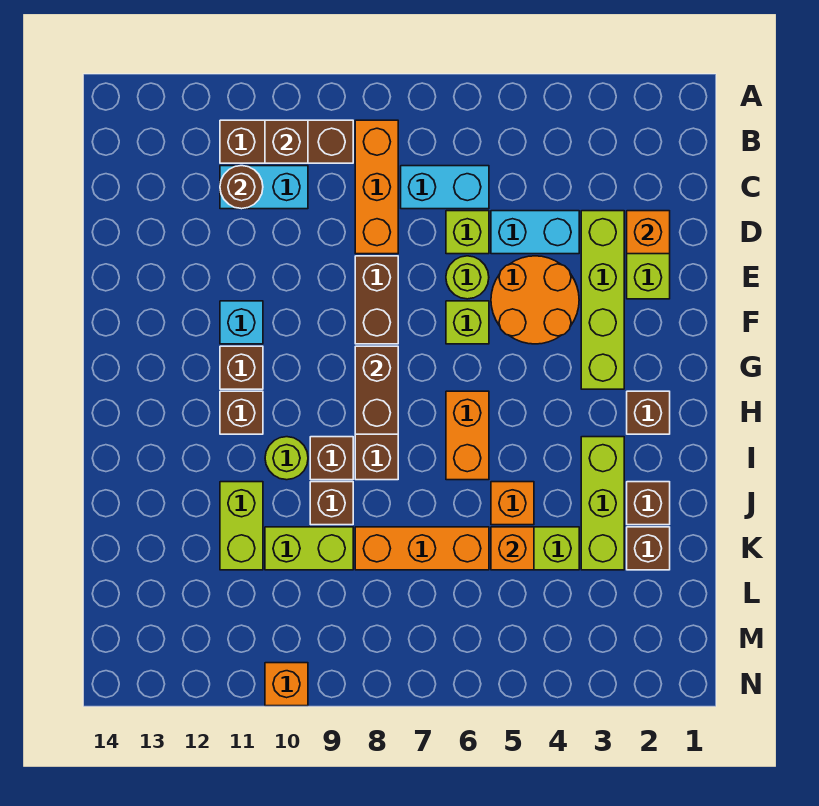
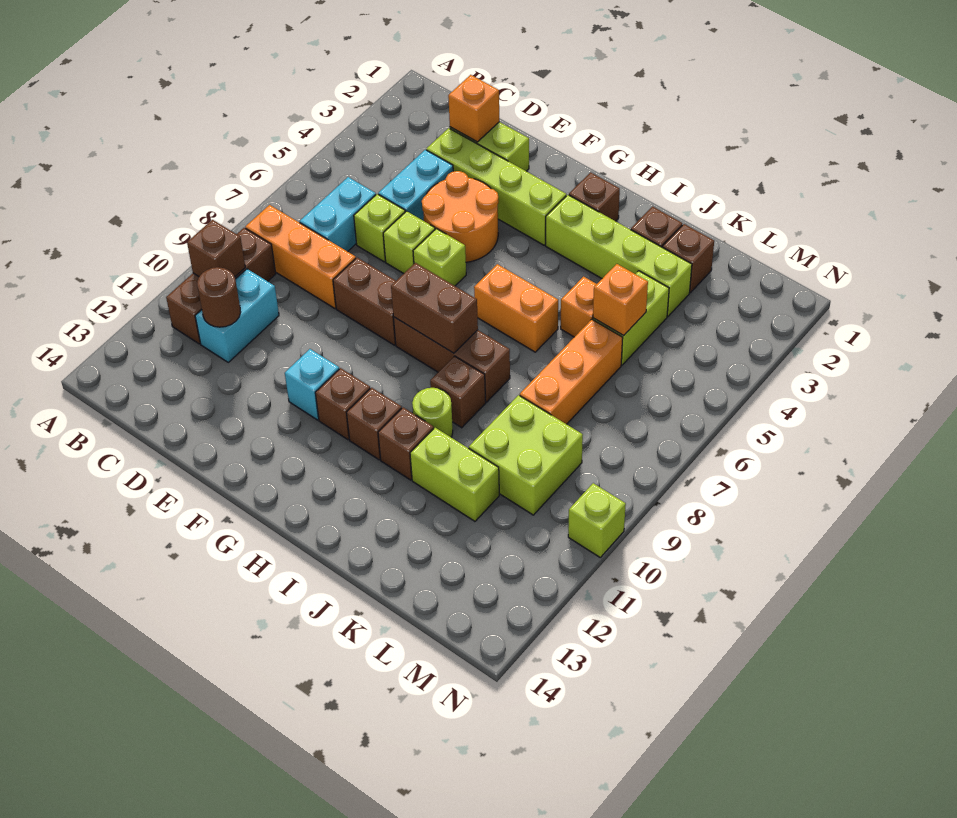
lime round brick E6 level 1 -> lime brick E6 level 1
lime brick I3:K3 level 1 -> lime brick H3:K3 level 1
brown brick J9 level 1 -> brown brick I11 level 1
lime brick K9:K10 level 1 -> lime brick K9:L10 level 1
orange brick N10 level 1 -> lime brick N10 level 1

